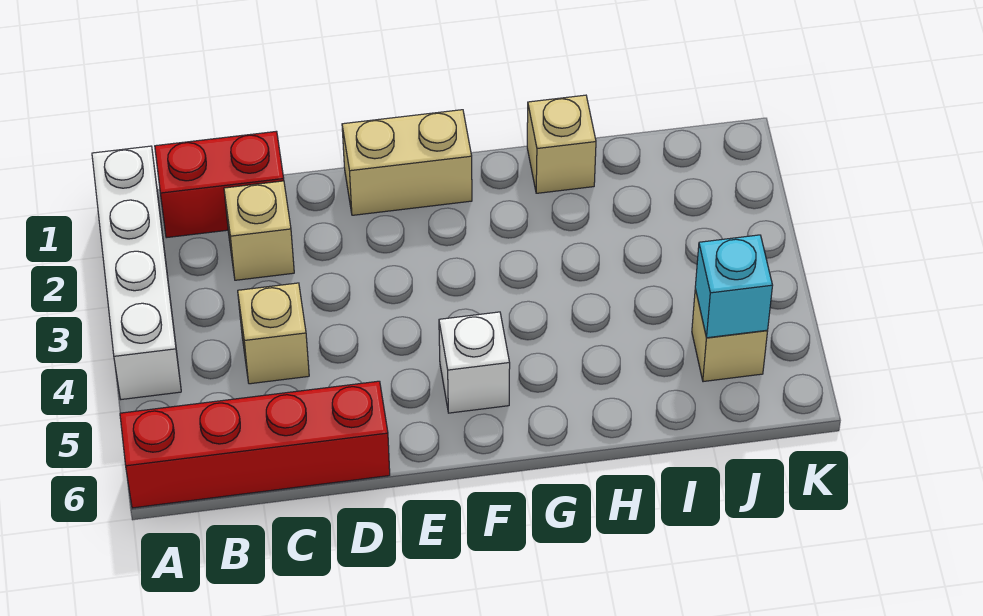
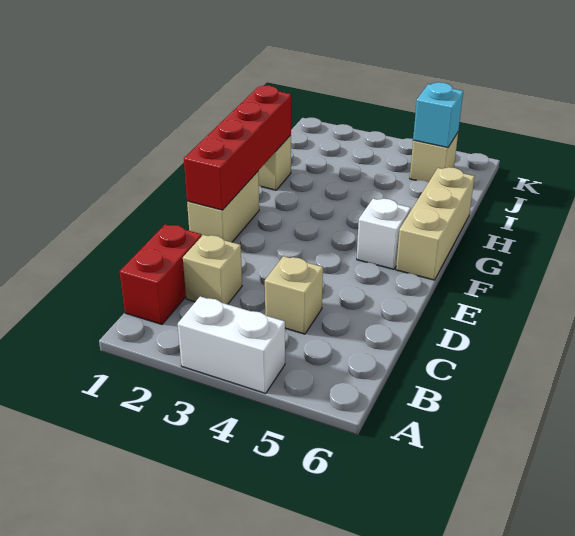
white brick A1:A4 level 1 -> white brick A3:A4 level 1
red brick A6:D6 level 1 -> red brick E1:H1 level 2
none -> tan brick F6:H6 level 1

